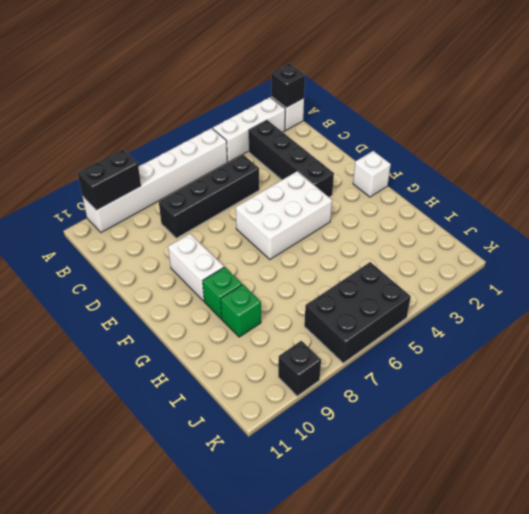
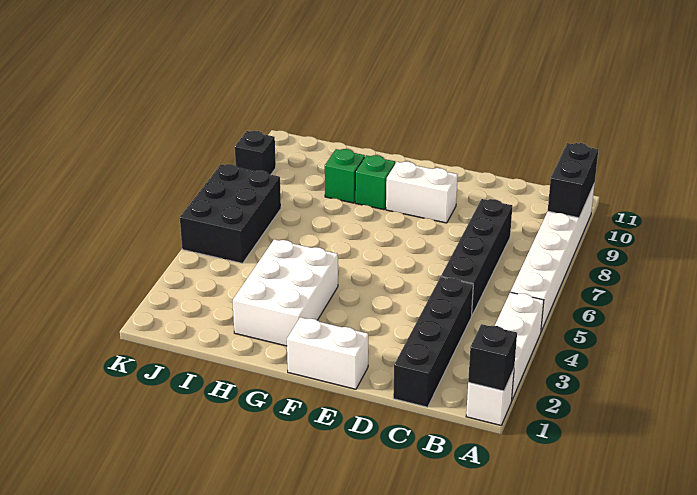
black brick B3:E3 level 1 -> black brick C1:C4 level 1
white brick E4:F6 level 1 -> white brick G2:H4 level 1
white brick F1 level 1 -> white brick E1:F1 level 1

